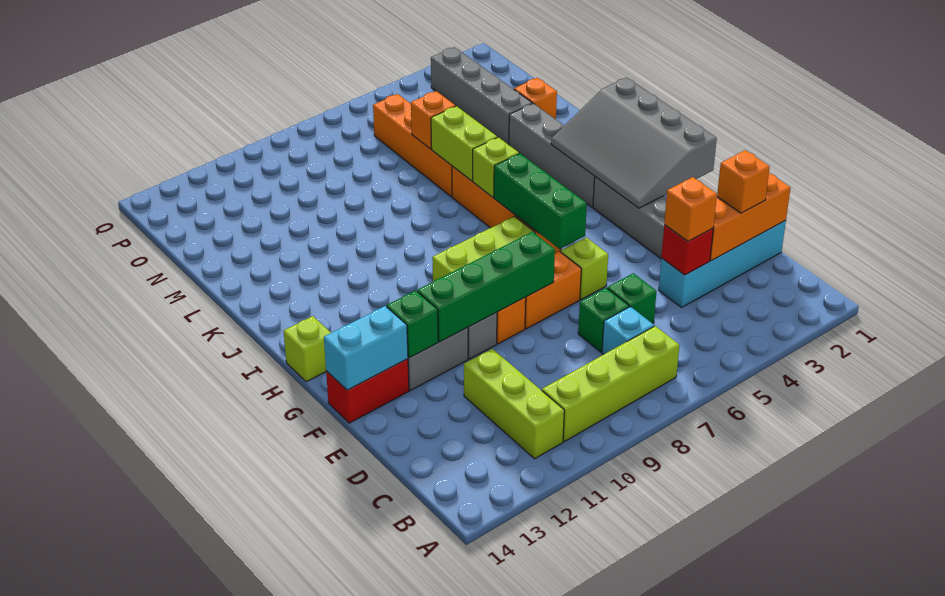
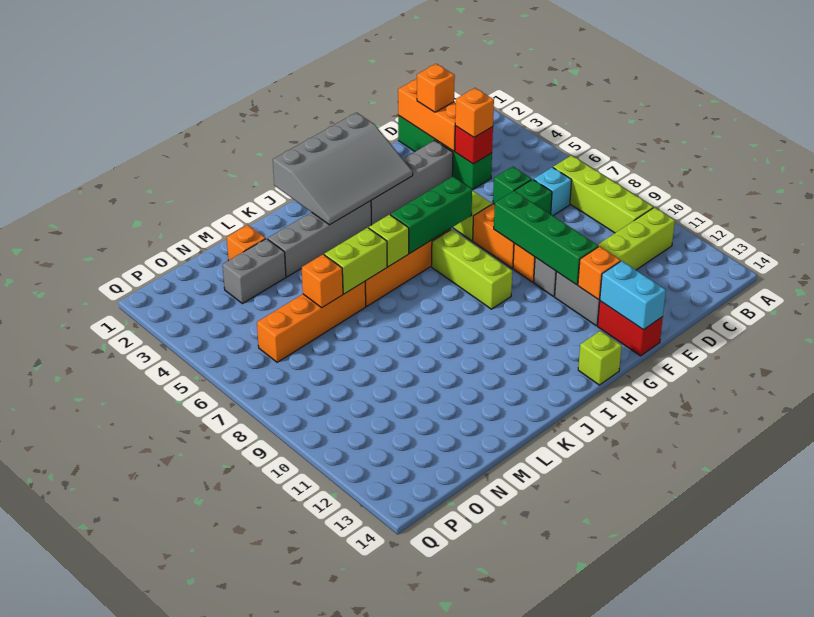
cyan brick D1:D4 level 1 -> green brick D1:D4 level 1
green brick F12 level 2 -> orange brick F12 level 2
grey brick M3:P3 level 1 -> grey brick M3:N3 level 1

